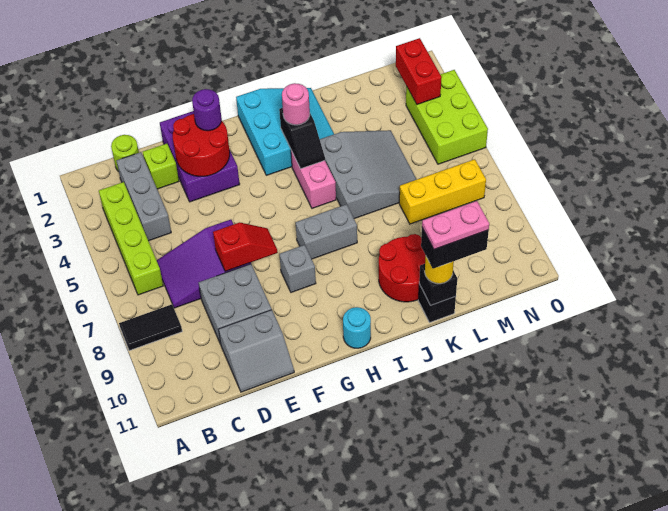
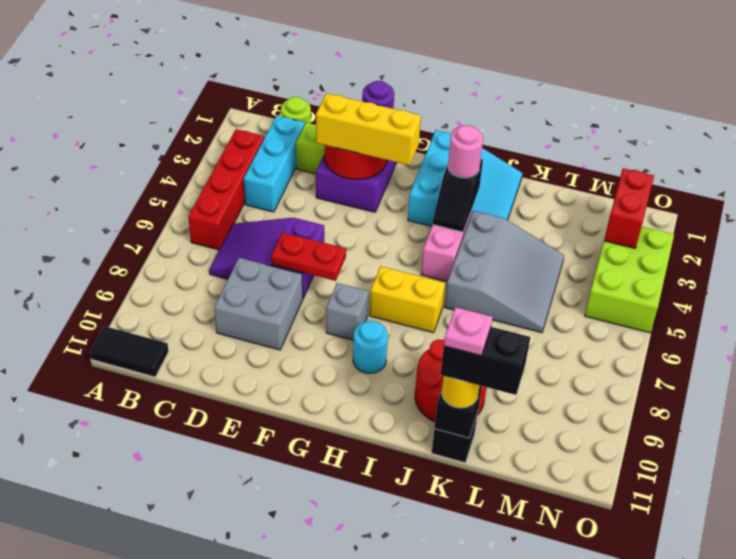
black tile A8:B8 level 1 -> black tile A11:B11 level 1
lime brick B3:B6 level 1 -> red brick B3:B6 level 1
grey brick C2:C4 level 1 -> cyan brick C2:C4 level 1
grey slope D10:E11 level 1 top 10 -> none
red slope E7:F7 level 2 top E -> red plate E7:F7 level 2
grey brick H7:I7 level 1 -> yellow brick H7:I7 level 1
cyan round brick H11 level 1 -> cyan round brick H9 level 1
pink plate K11:L11 level 5 -> pink plate K11 level 5
yellow brick L7:N7 level 1 -> yellow brick E3:G3 level 3

